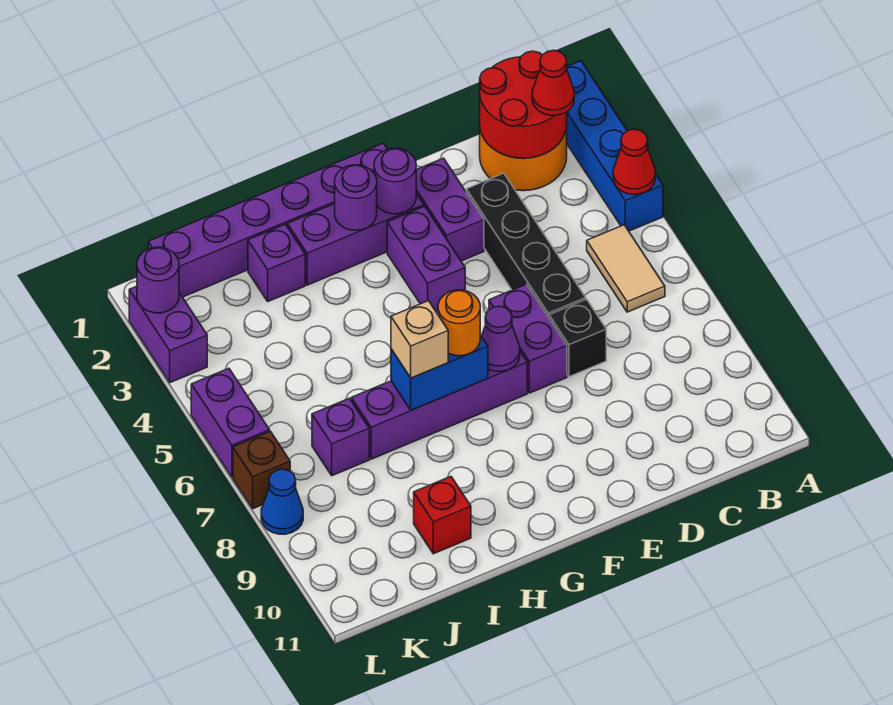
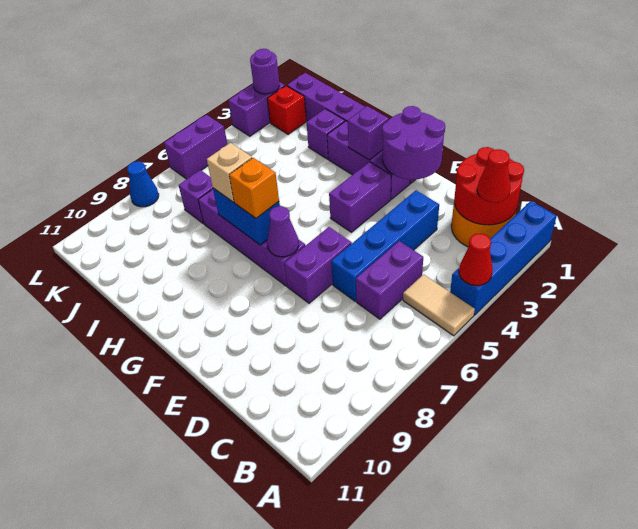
tan tile B5:B6 level 1 -> tan tile A5:B5 level 1
black brick D3:D6 level 1 -> blue brick D3:D6 level 1
black brick D7 level 1 -> none
purple brick E2:E3 level 1 -> purple brick C5:C6 level 1
purple round brick F2 level 2 -> purple round brick E1:F2 level 2
purple round brick G2 level 2 -> purple brick G2 level 2
orange round brick G7 level 3 -> orange brick G7 level 3
red brick I10 level 1 -> red brick K2 level 1
brown brick L7 level 1 -> none

